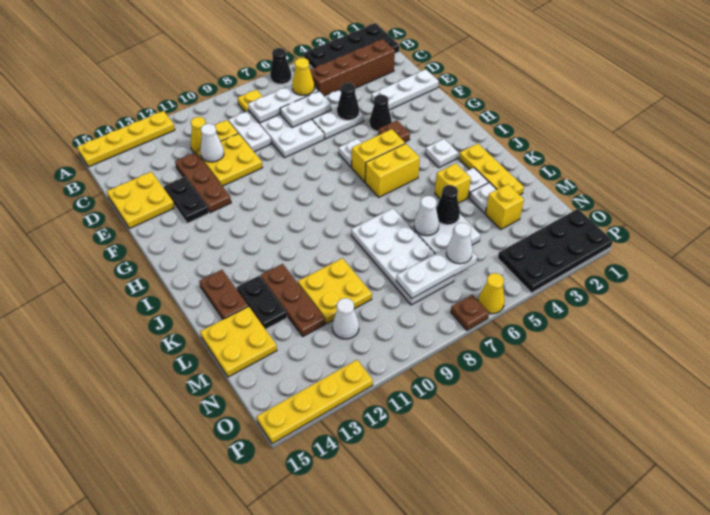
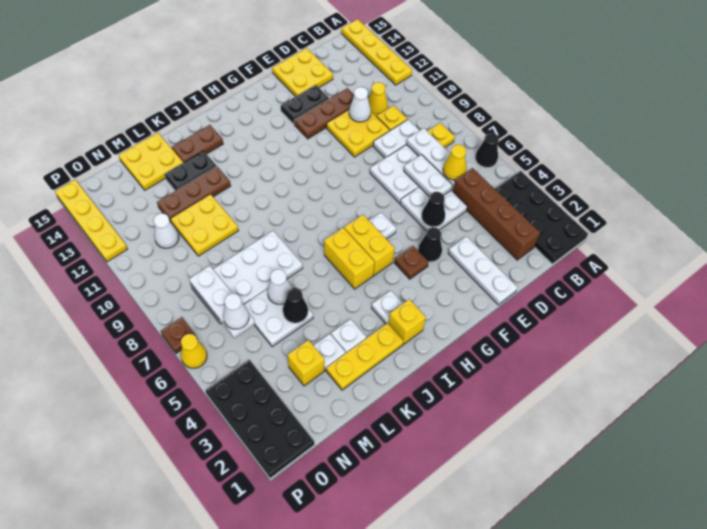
yellow brick K4 level 1 -> yellow brick I2 level 1

